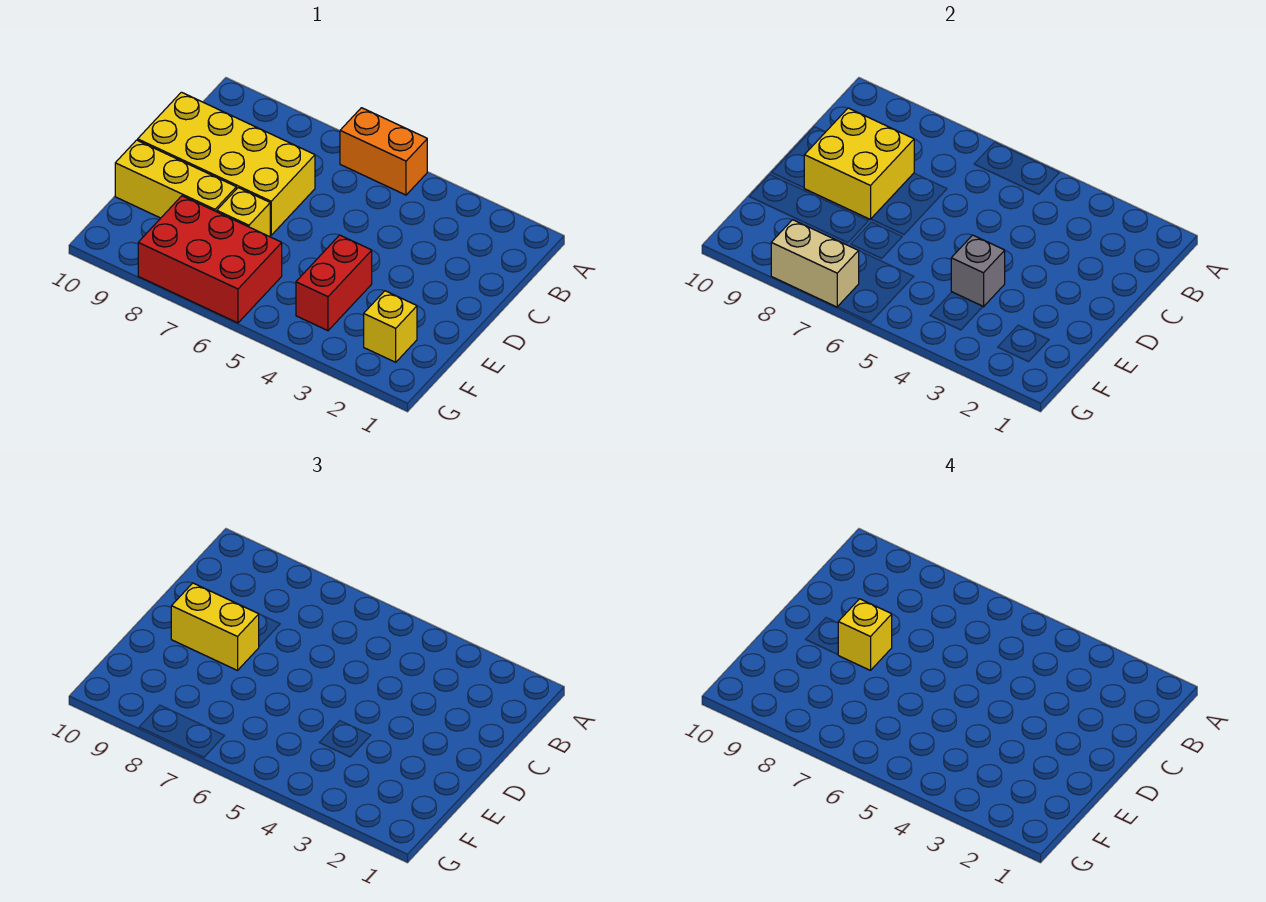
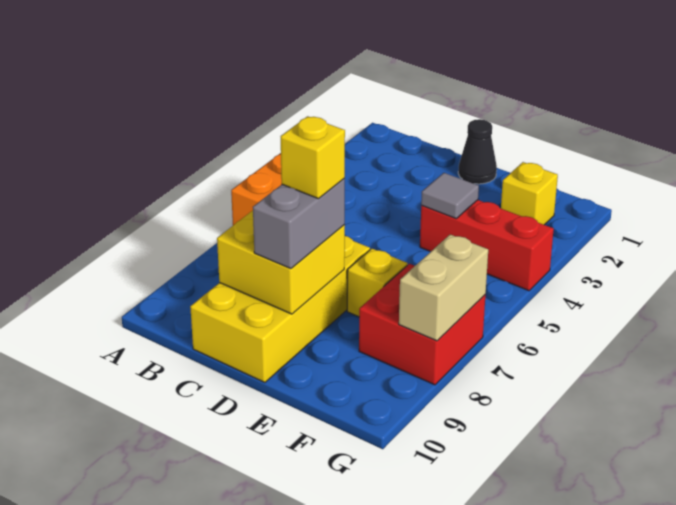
none -> black cone D1 level 1
yellow brick D8:D9 level 3 -> grey brick D8:D9 level 3
red brick E4:F4 level 1 -> red brick E4:G4 level 1
grey brick E4 level 2 -> grey tile E4 level 2
yellow brick E8:E10 level 1 -> none
red brick F6:G8 level 1 -> red brick F7:G8 level 1

